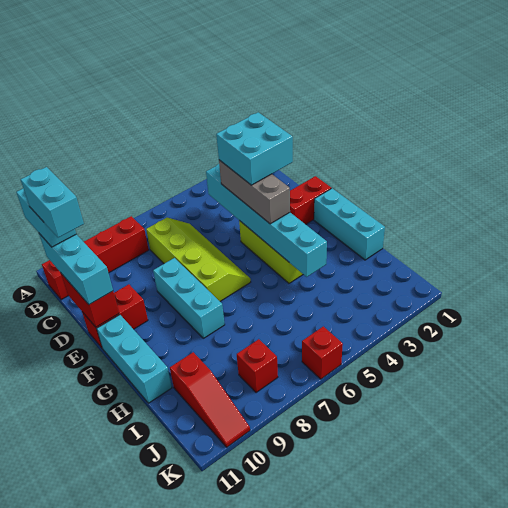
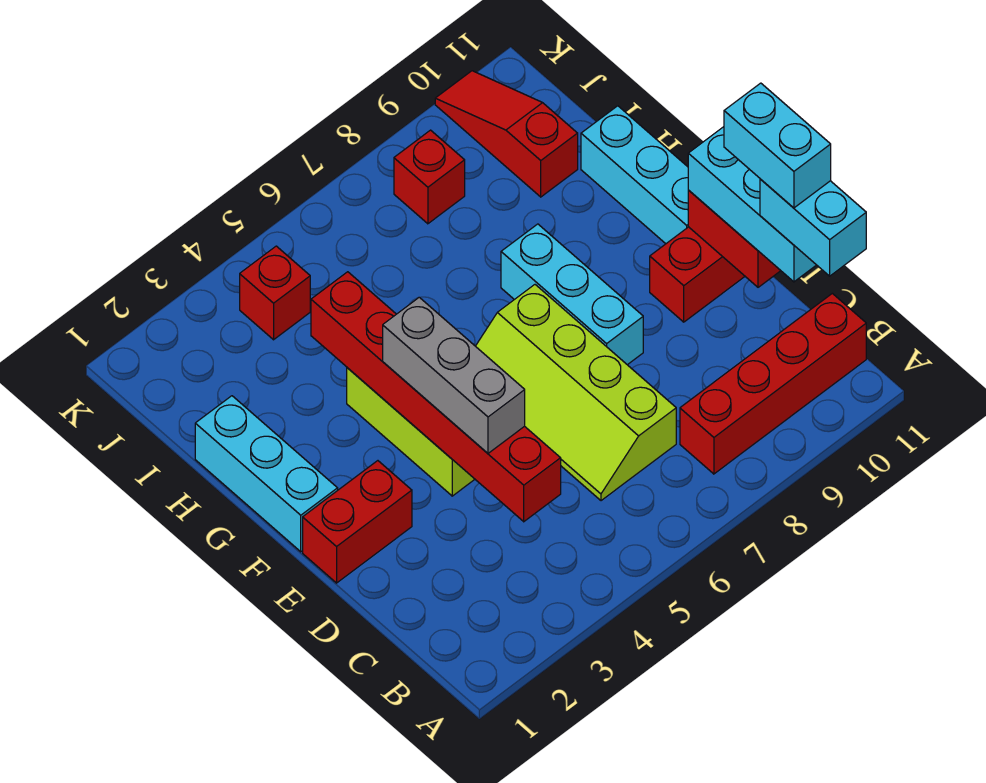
cyan brick C4:H4 level 2 -> red brick C4:H4 level 2
cyan brick D3:E4 level 4 -> none
red brick K6 level 1 -> red brick J4 level 1

